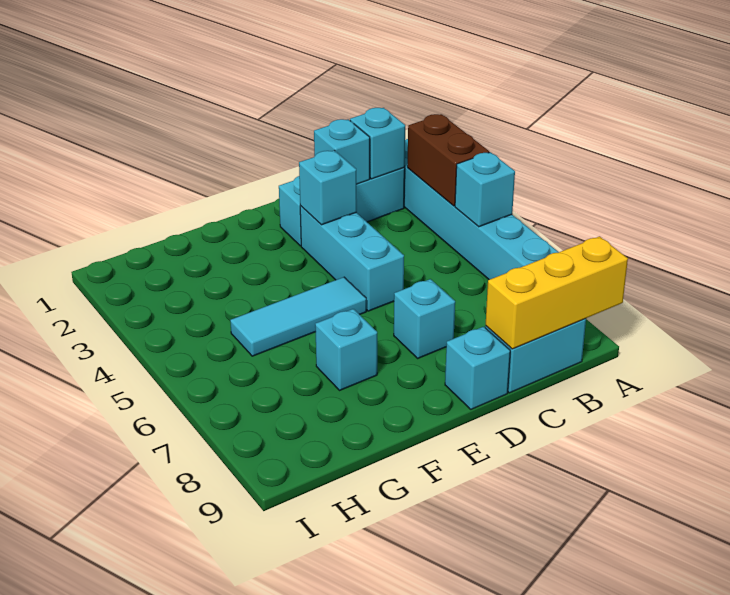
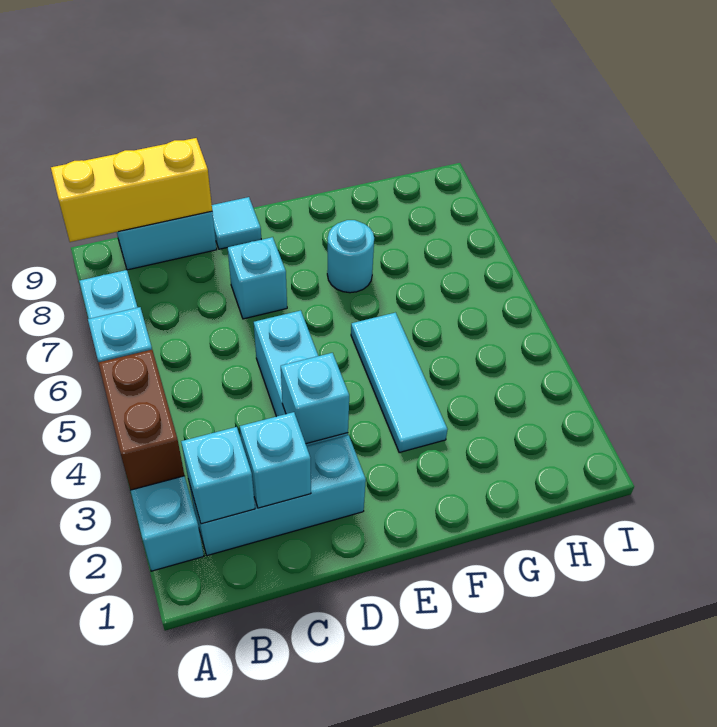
cyan brick D9 level 1 -> cyan tile D9 level 1
cyan tile E5:G5 level 1 -> cyan tile F3:F5 level 1
cyan brick F7 level 1 -> cyan round brick F7 level 1

